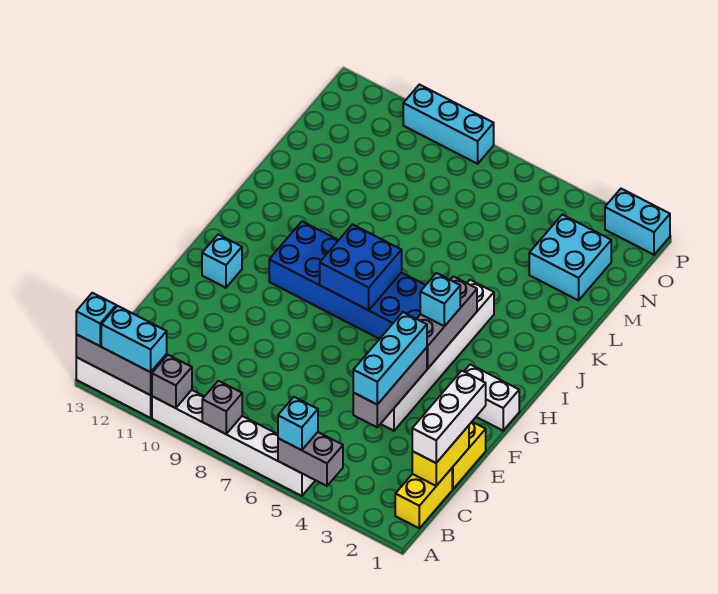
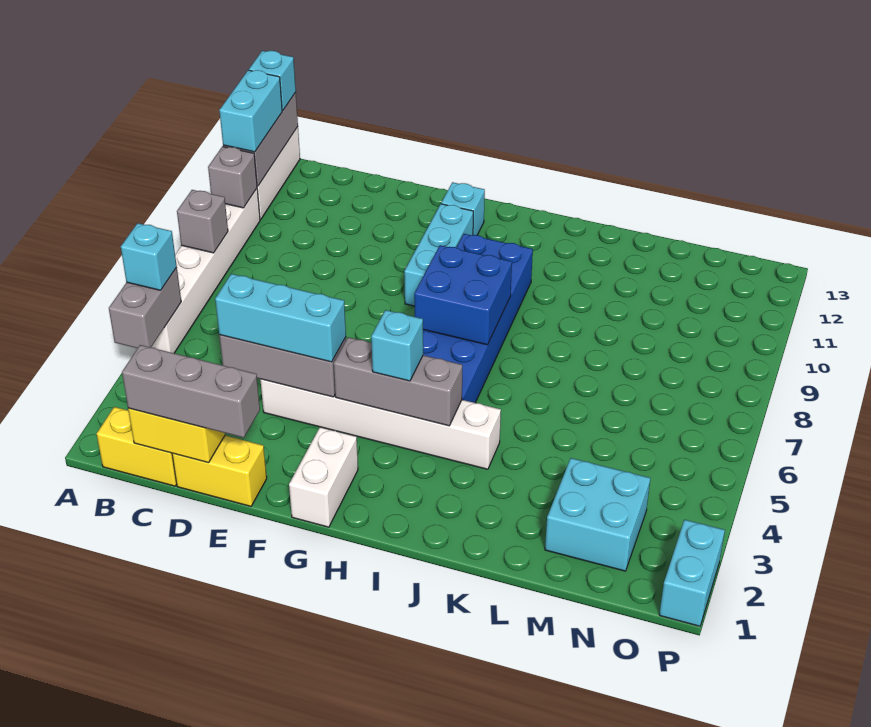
white brick C1:E1 level 3 -> grey brick C1:E1 level 3
cyan brick P8:P10 level 1 -> cyan brick G9:G11 level 1

